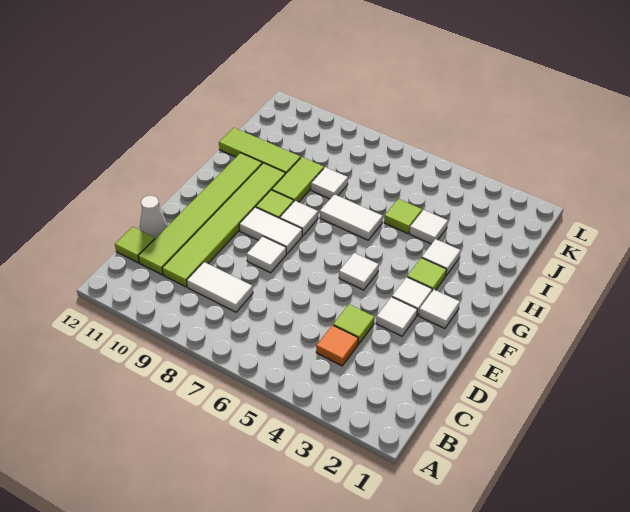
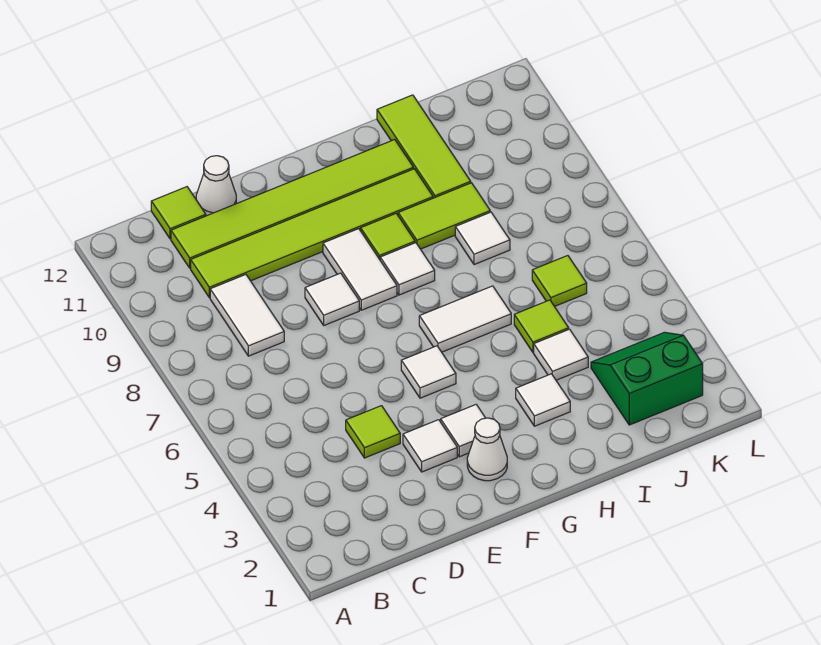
orange tile C4 level 1 -> none
white tile F2 level 1 -> white cone F2 level 1
lime tile G3 level 1 -> lime tile J6 level 1
white tile H6:H7 level 1 -> white tile G6:H6 level 1
none -> green slope J2:K3 level 1 top 2

